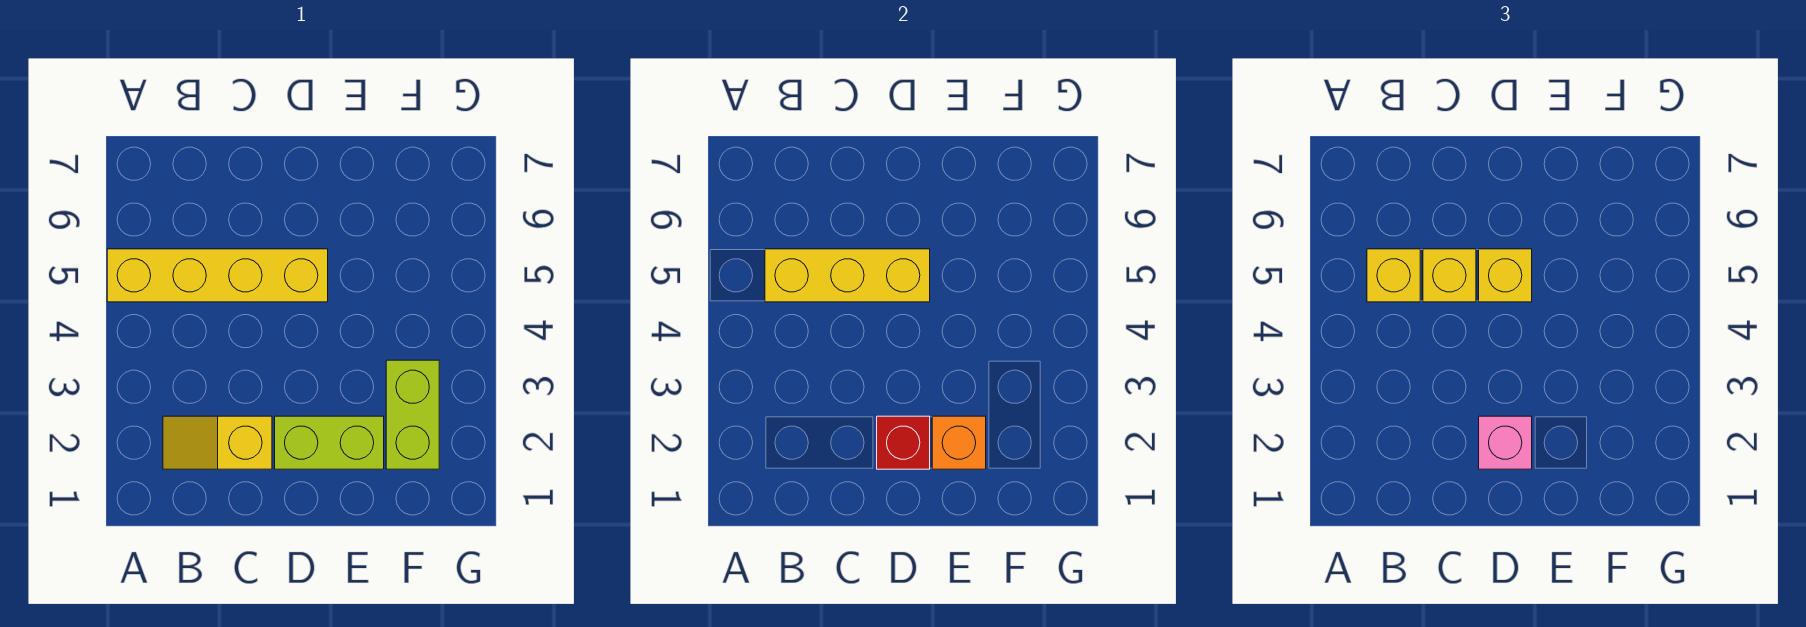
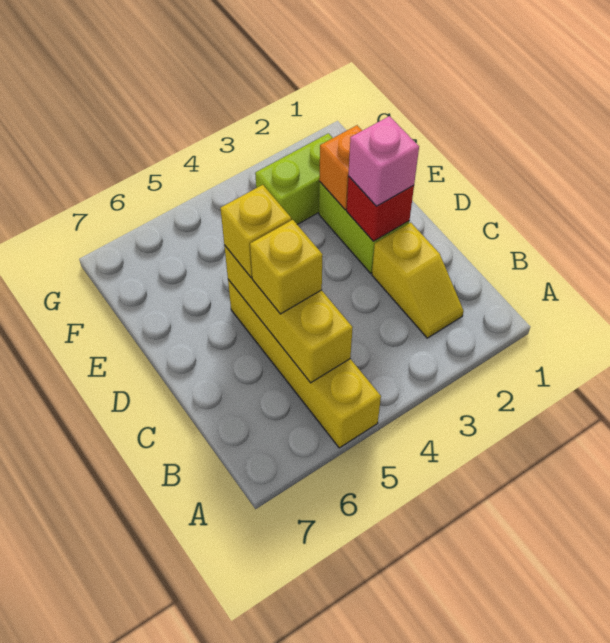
yellow brick B5 level 3 -> none

